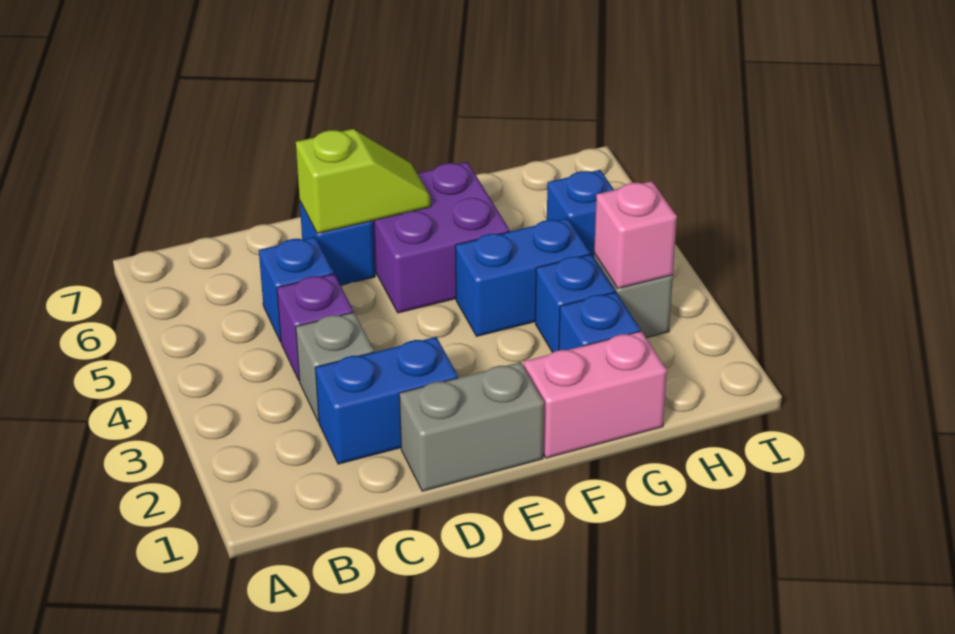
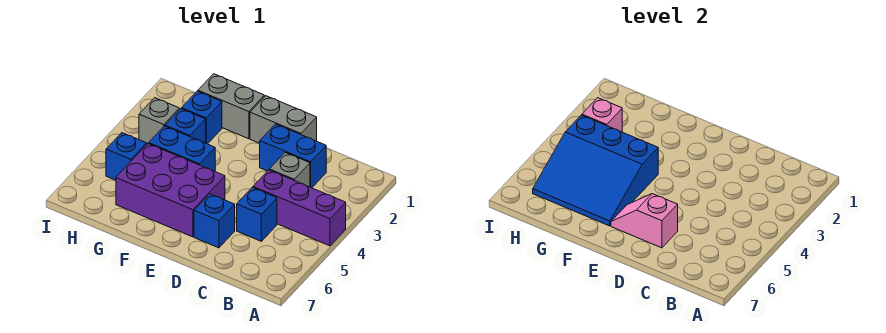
purple brick C4 level 1 -> purple brick A4:C4 level 1
lime slope D6:E6 level 2 top D -> pink slope D6:E6 level 2 top D
purple brick E5:F6 level 1 -> purple brick E5:G6 level 1
pink brick F1:G1 level 1 -> grey brick F1:G1 level 1
none -> blue slope F4:H6 level 2 top 4

